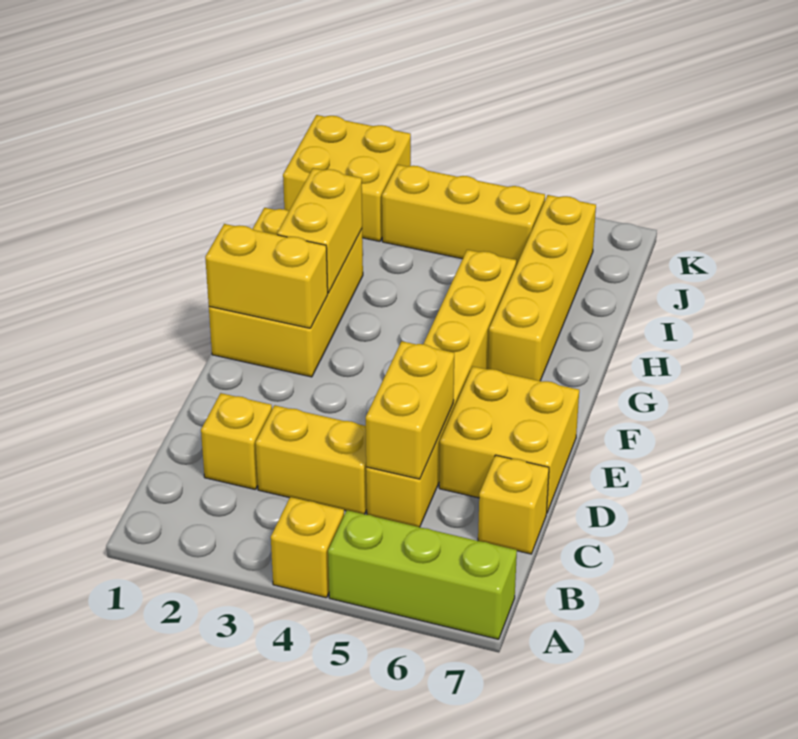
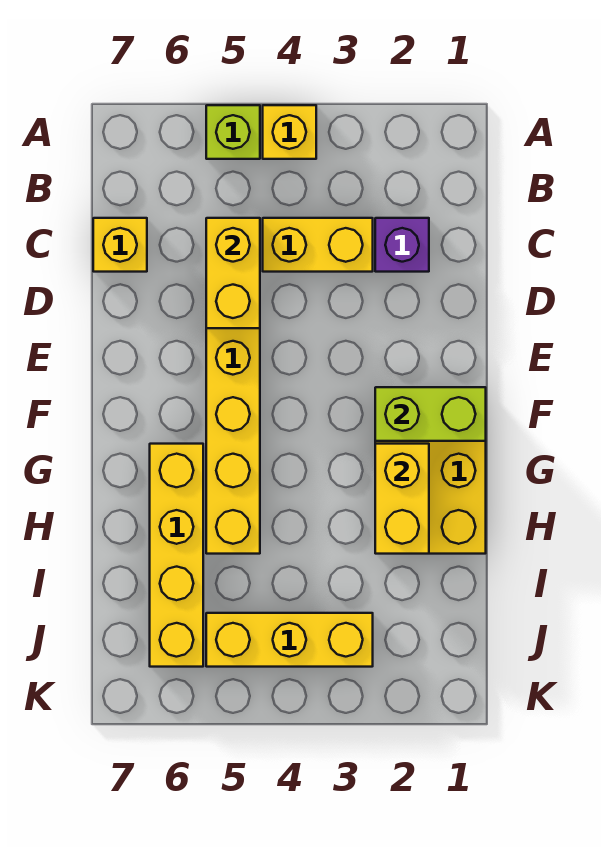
lime brick A5:A7 level 1 -> lime brick A5 level 1
yellow brick C2 level 1 -> purple brick C2 level 1
yellow brick D6:E7 level 1 -> none
yellow brick F1:F2 level 2 -> lime brick F1:F2 level 2
yellow brick J1:K2 level 1 -> none

